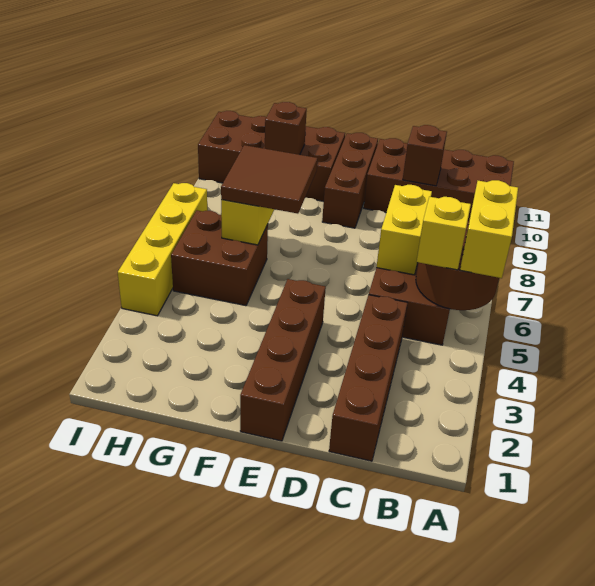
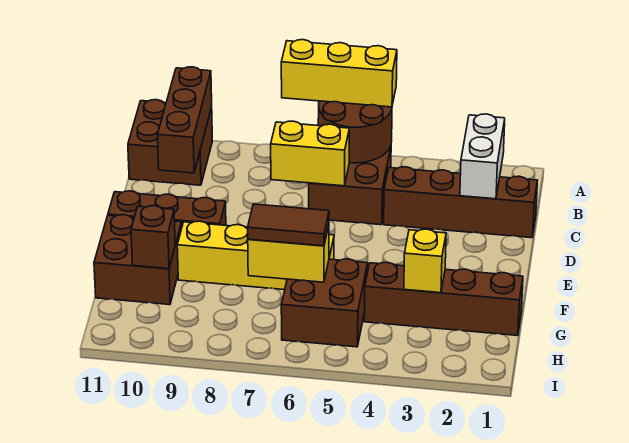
yellow brick A5:A6 level 3 -> yellow brick A5:A7 level 3
brown brick A10:D11 level 1 -> brown brick A10:B11 level 1
none -> white brick B2:C2 level 2
yellow brick B5 level 3 -> yellow brick G3 level 2
brown brick C10 level 2 -> brown brick A10:C10 level 2
brown brick E1:E4 level 1 -> brown brick G1:G4 level 1
brown tile F6:G7 level 3 -> brown tile G6:G7 level 3
brown brick F10:I11 level 1 -> brown brick F10:G11 level 1
yellow brick I4:I7 level 1 -> yellow brick F6:F9 level 1

